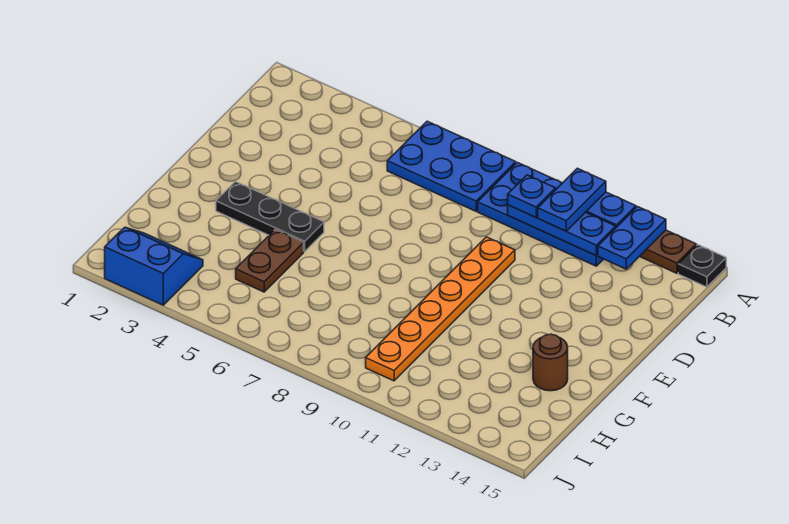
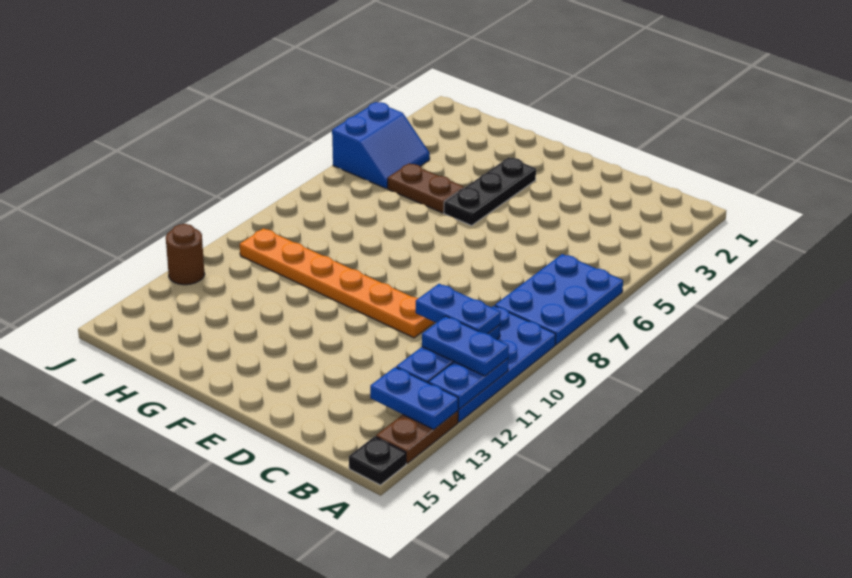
blue plate B10 level 3 -> blue plate B10:C10 level 3
brown round brick G14 level 1 -> brown round brick J12 level 1
blue slope I2:J3 level 1 top J -> blue slope I4:J5 level 1 top J

